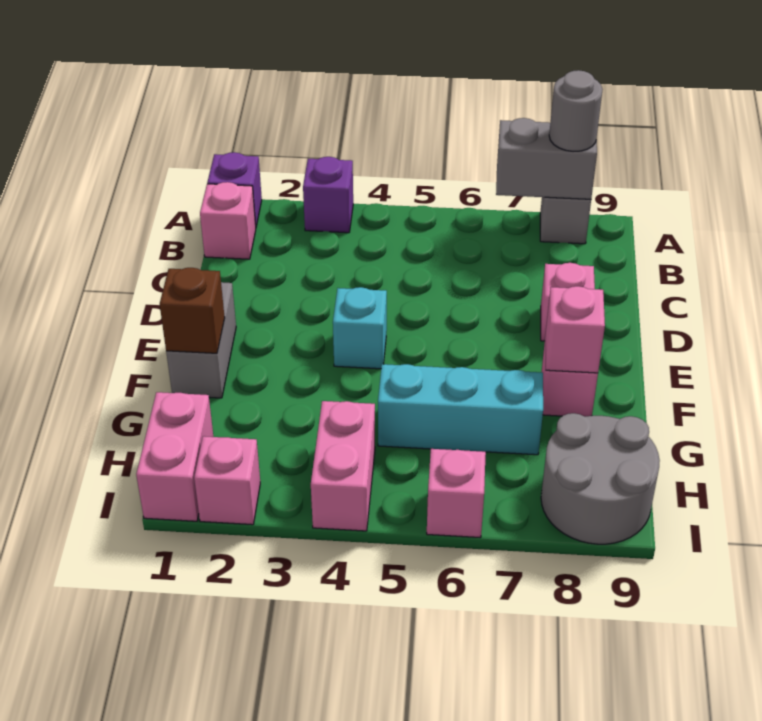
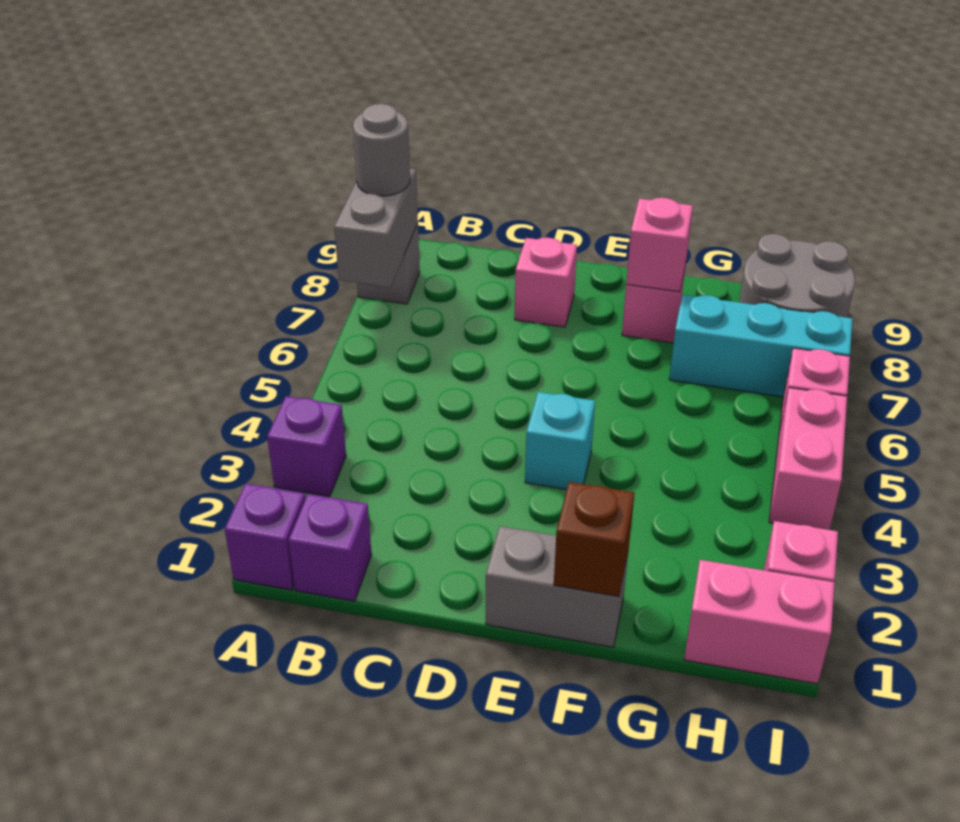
pink brick B1 level 1 -> purple brick B1 level 1
cyan brick G5:G7 level 1 -> cyan brick G7:I7 level 1
pink brick H4:I4 level 1 -> pink brick I4:I5 level 1

